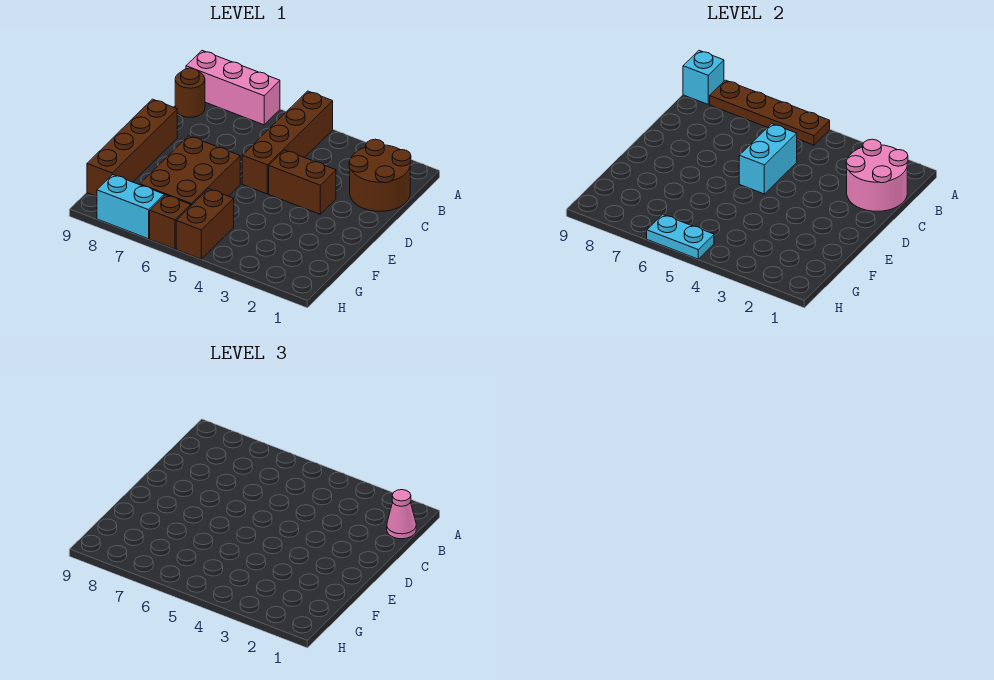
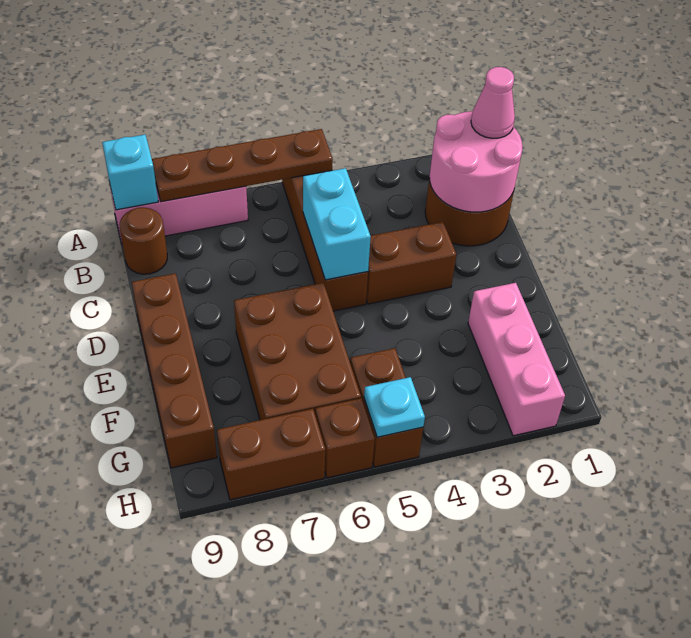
none -> pink brick F2:H2 level 1
cyan plate H5:H6 level 2 -> cyan plate H5 level 2
cyan brick H7:H8 level 1 -> brown brick H7:H8 level 1

